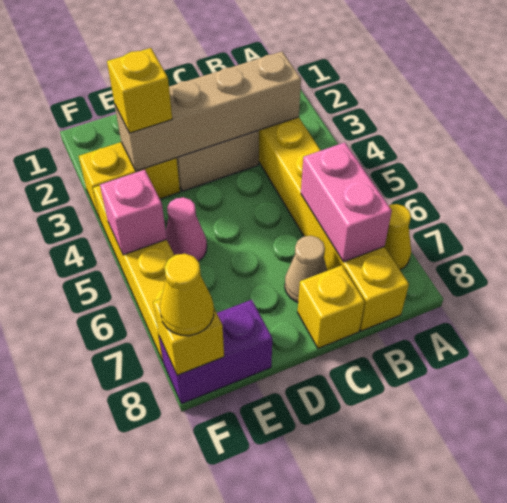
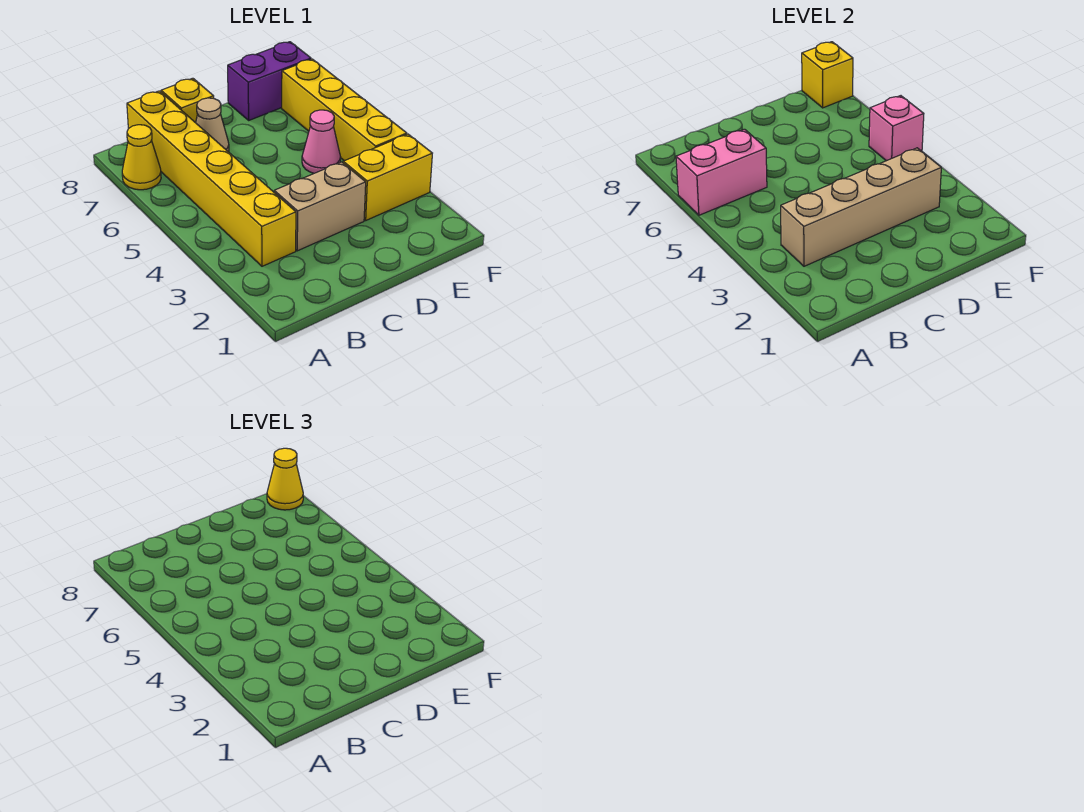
pink brick B6:B7 level 2 -> pink brick A6:B6 level 2
yellow brick E3 level 3 -> none

